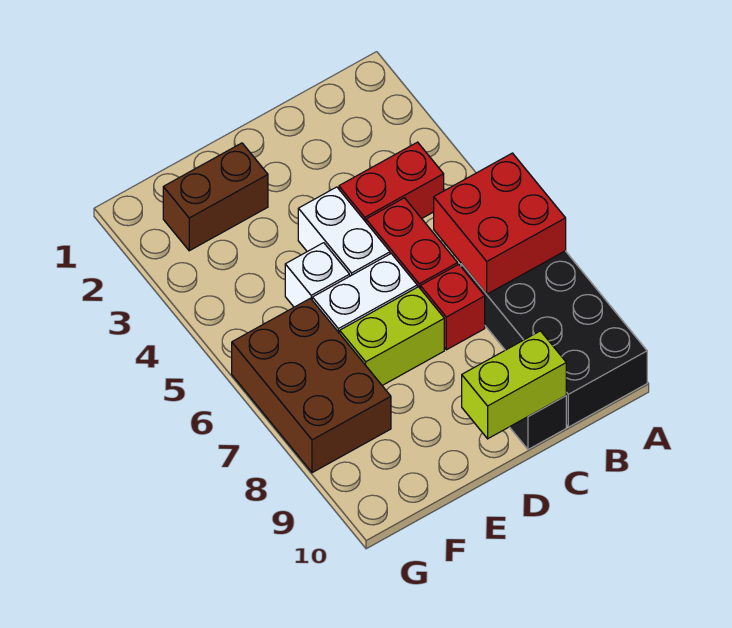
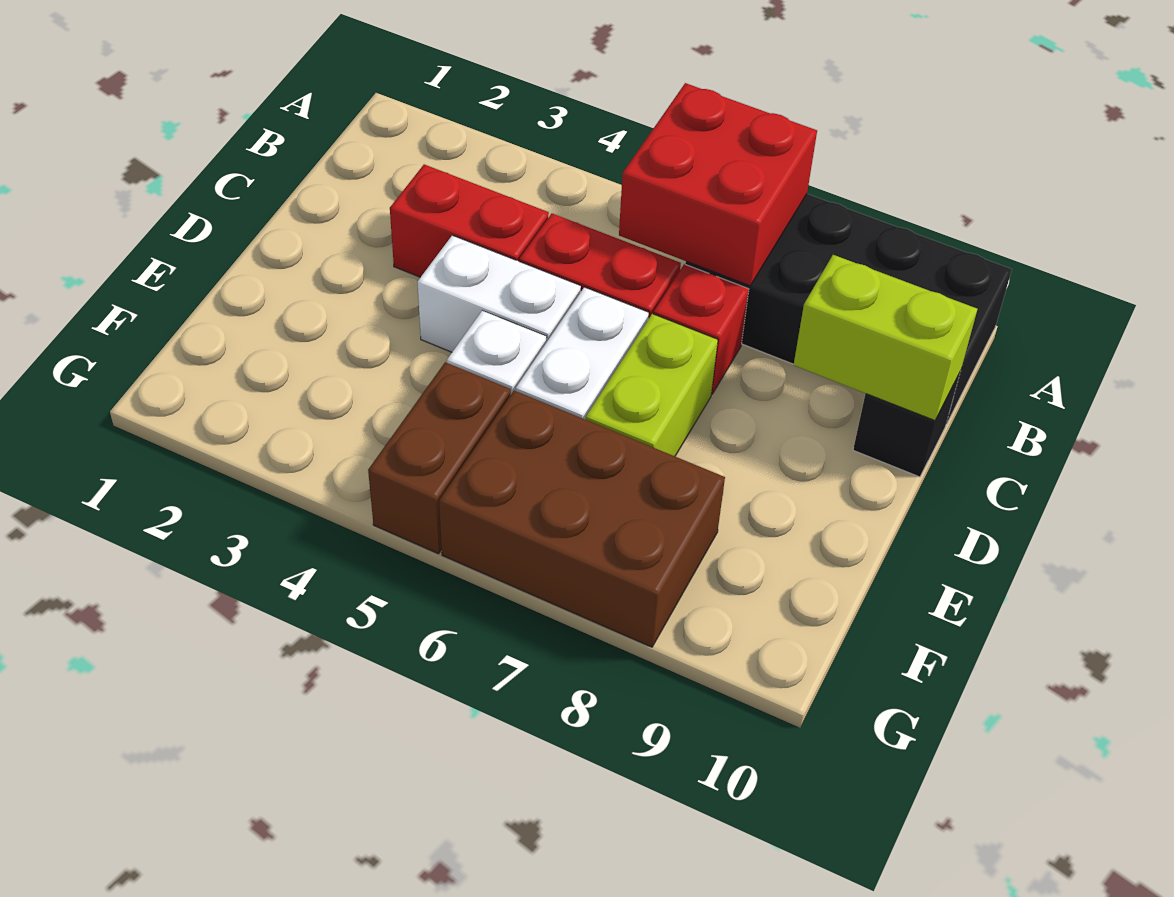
red brick B4:C4 level 1 -> red brick C3:C4 level 1
lime brick C10:D10 level 2 -> lime brick C9:C10 level 2
brown brick E2:F2 level 1 -> brown brick F5:G5 level 1

